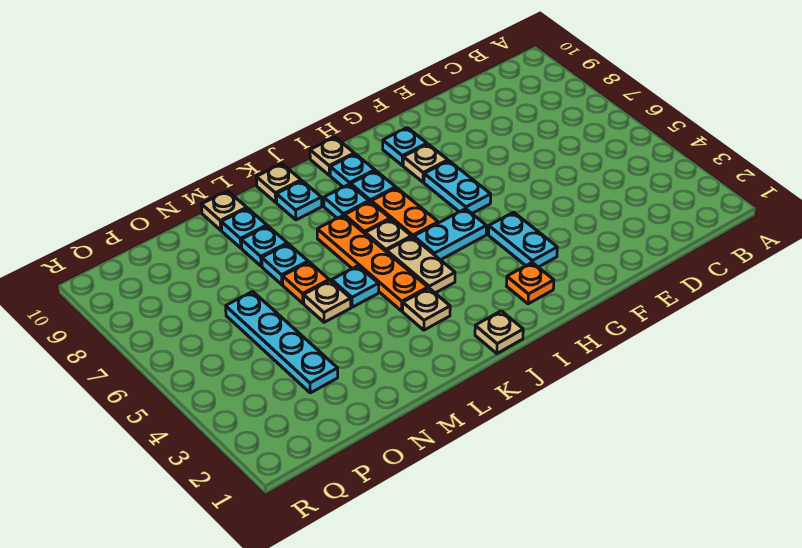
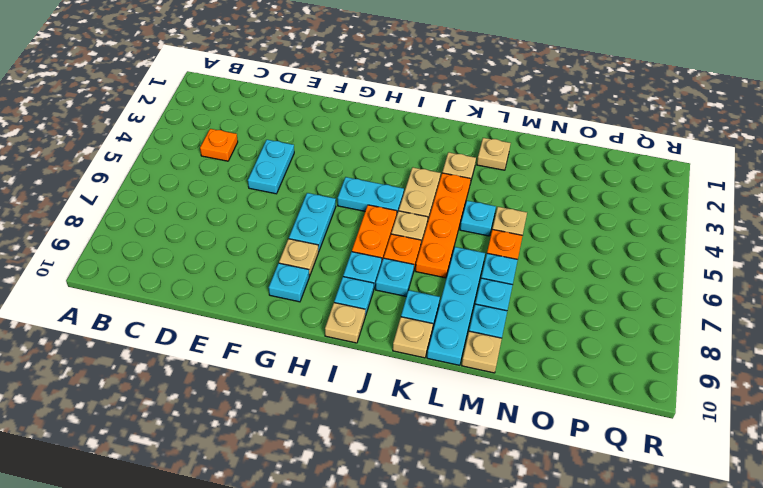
cyan plate G3:G4 level 1 -> cyan plate E4:E5 level 1
orange plate H2 level 1 -> orange plate C4 level 1
tan plate J1 level 1 -> tan plate L2 level 1
cyan plate O3:O6 level 1 -> cyan plate L7:L10 level 1

